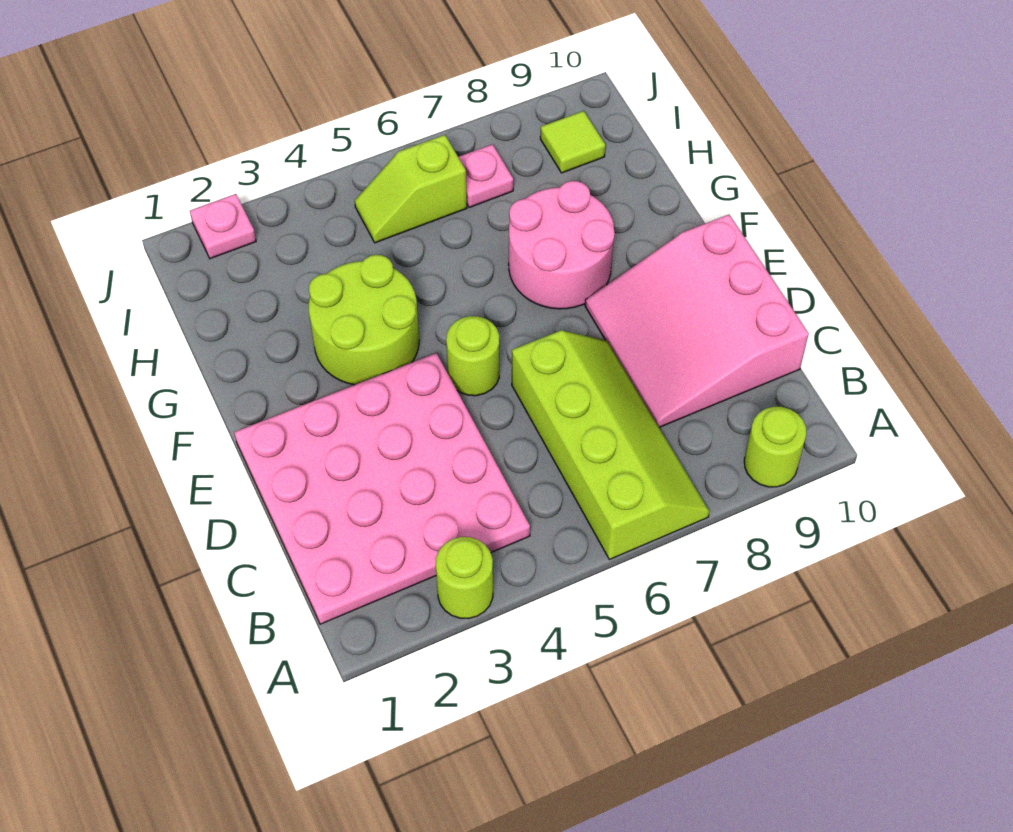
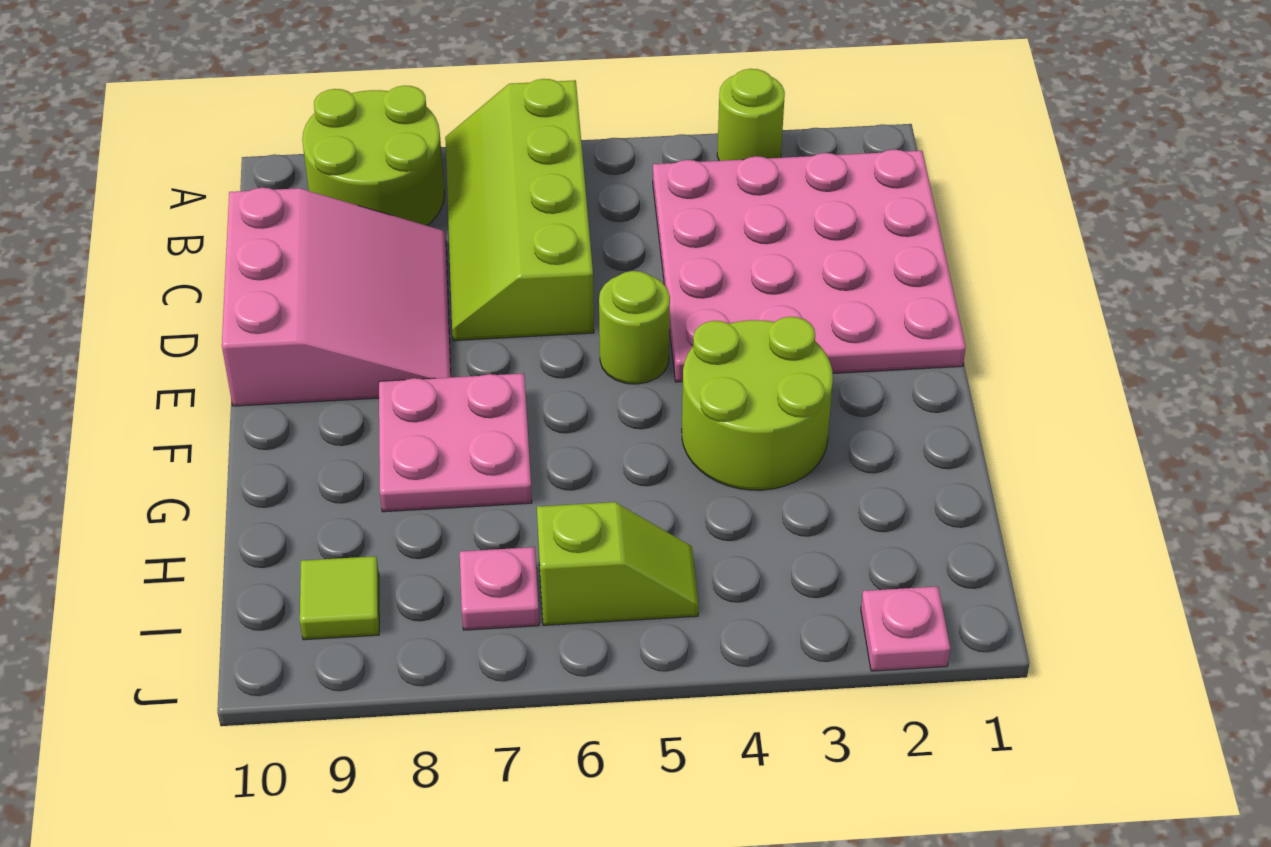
lime round brick A9 level 1 -> lime round brick A8:B9 level 1
pink round brick F7:G8 level 1 -> pink plate F7:G8 level 1

